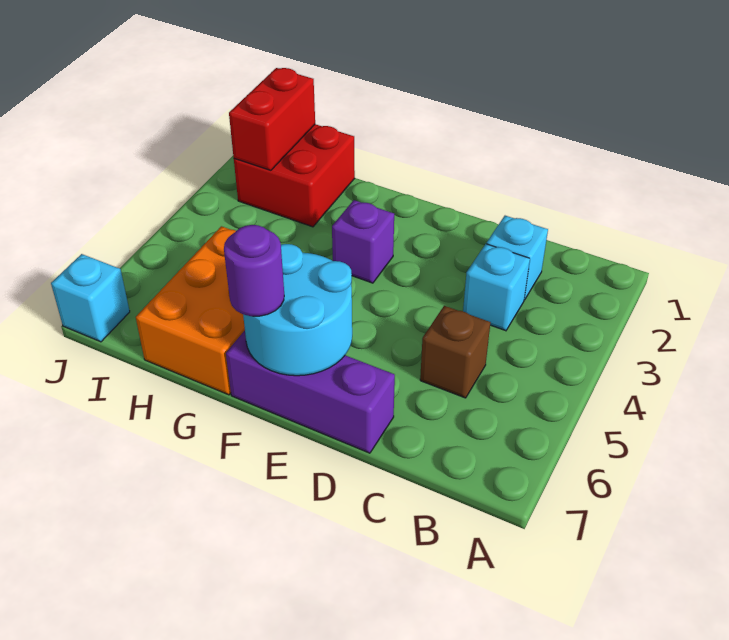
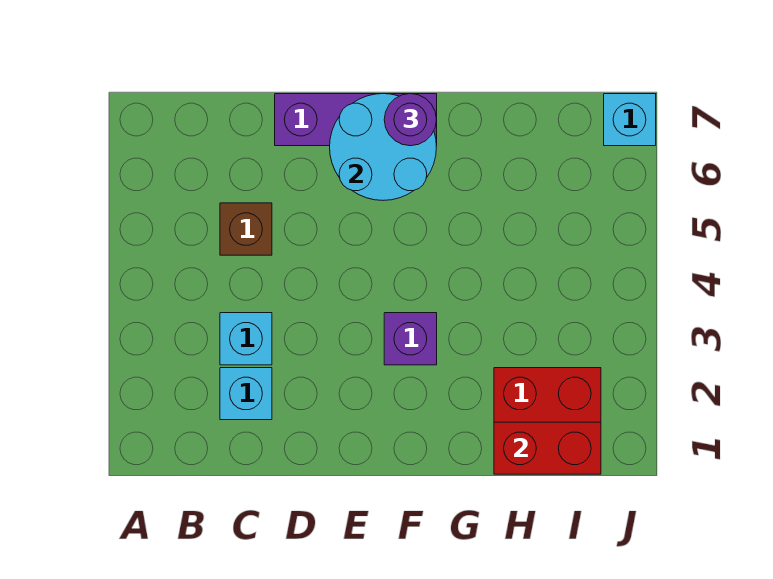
orange brick G5:H7 level 1 -> none
red brick I1:I2 level 2 -> red brick H1:I1 level 2

